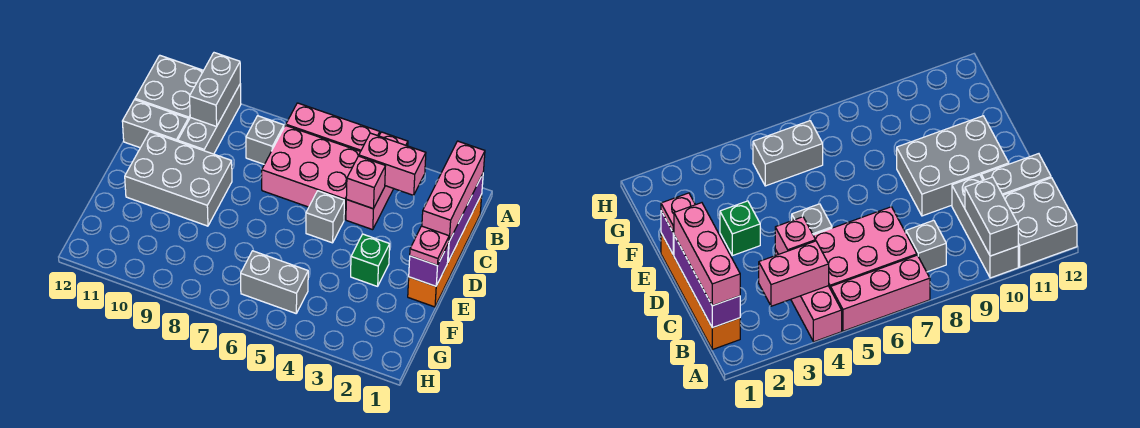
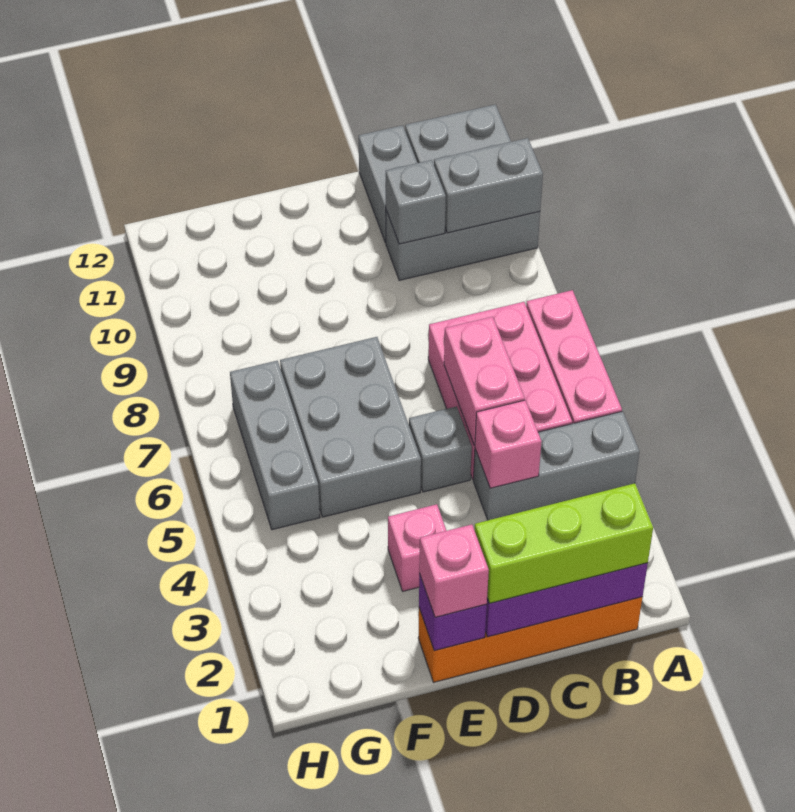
pink brick A4:C4 level 1 -> grey brick A4:C4 level 1
pink brick B1:D1 level 3 -> lime brick B1:D1 level 3
pink brick B3:B4 level 2 -> pink brick C5:C6 level 2
grey brick B8 level 1 -> grey brick C10 level 2
grey brick D9:E11 level 1 -> grey brick E5:F7 level 1
pink plate E1 level 3 -> pink brick E1 level 3
green brick E3 level 1 -> pink brick E3 level 1
grey brick G5:G6 level 1 -> grey brick G5:G7 level 1

